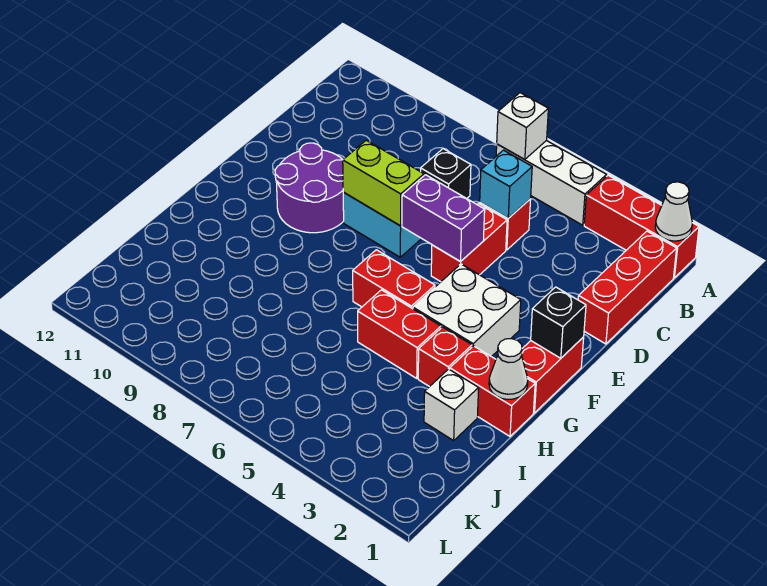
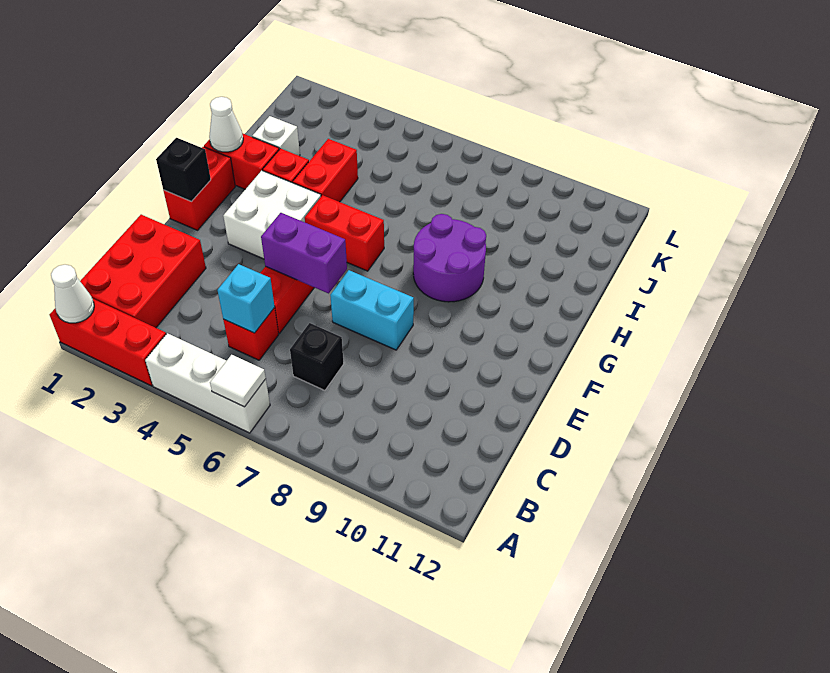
white brick A6 level 2 -> white tile A6 level 2
red brick B1:D1 level 1 -> red brick B1:D2 level 1
lime brick E7:E8 level 2 -> none
purple round brick E9:F10 level 1 -> purple round brick G8:H9 level 1
red brick H4:H5 level 1 -> red brick H4:I4 level 1

